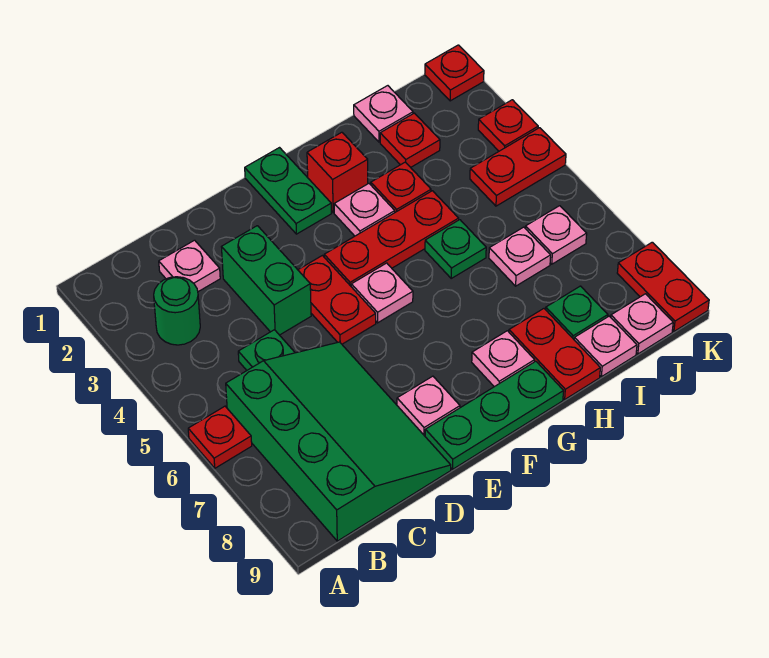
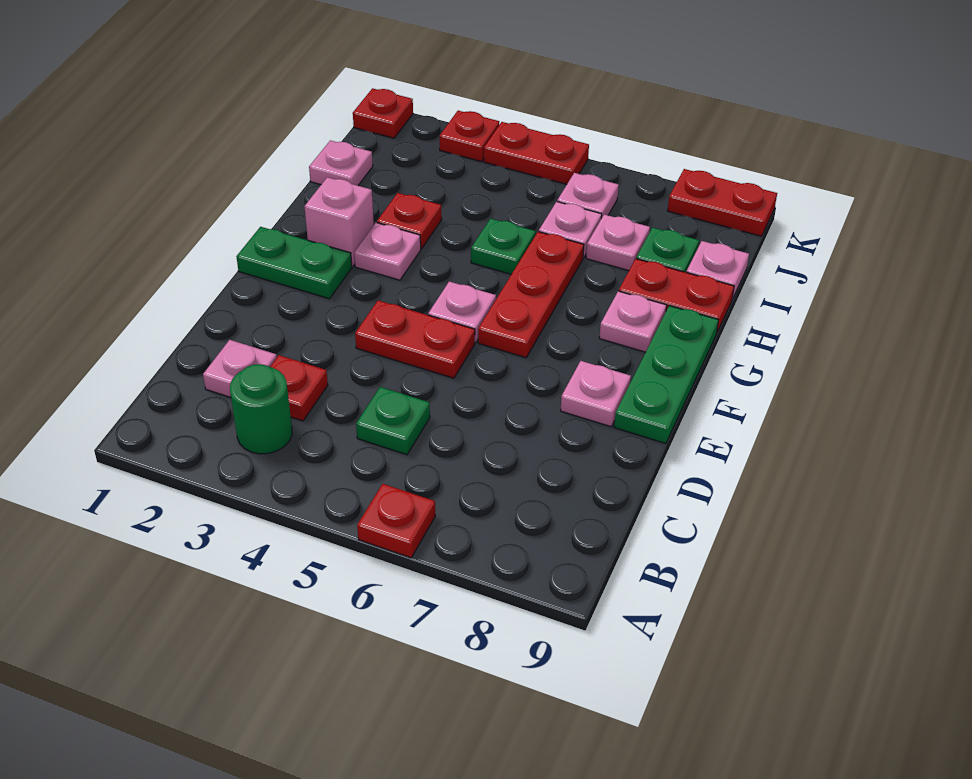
green slope B6:D9 level 1 top B -> none
green brick D3:D4 level 1 -> none
red plate F4:H4 level 1 -> red plate F6:H6 level 1
red brick G2 level 1 -> pink brick G2 level 1
red plate I2 level 1 -> red plate C3 level 1
red plate J4:K4 level 1 -> red plate K4:K5 level 1
pink plate J9 level 1 -> pink plate I7 level 1

